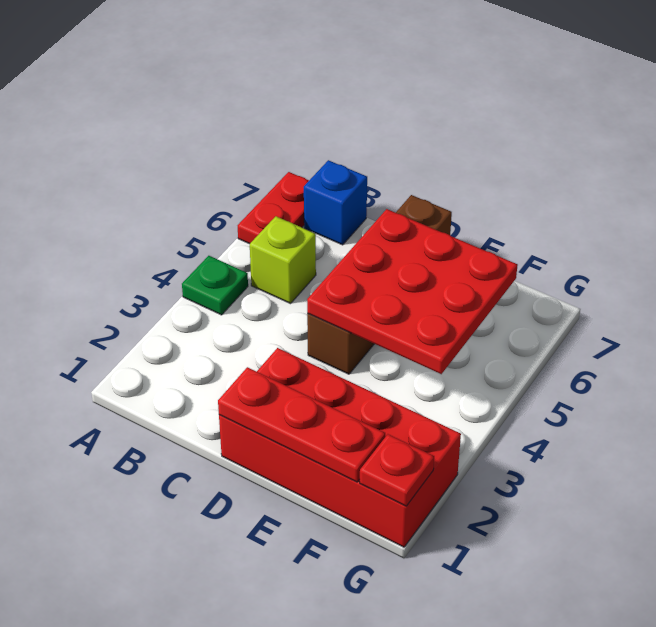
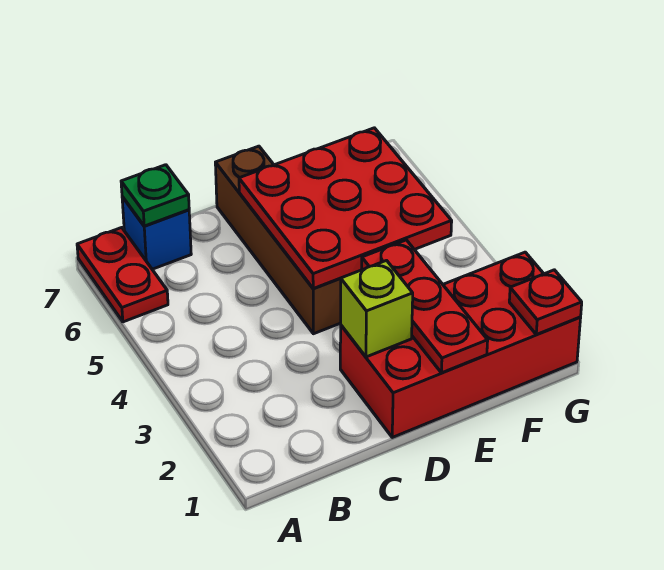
green plate A4 level 1 -> green plate B7 level 2
lime brick B5 level 1 -> lime brick D2 level 2
red plate D1:F1 level 2 -> red plate E1:E3 level 2

